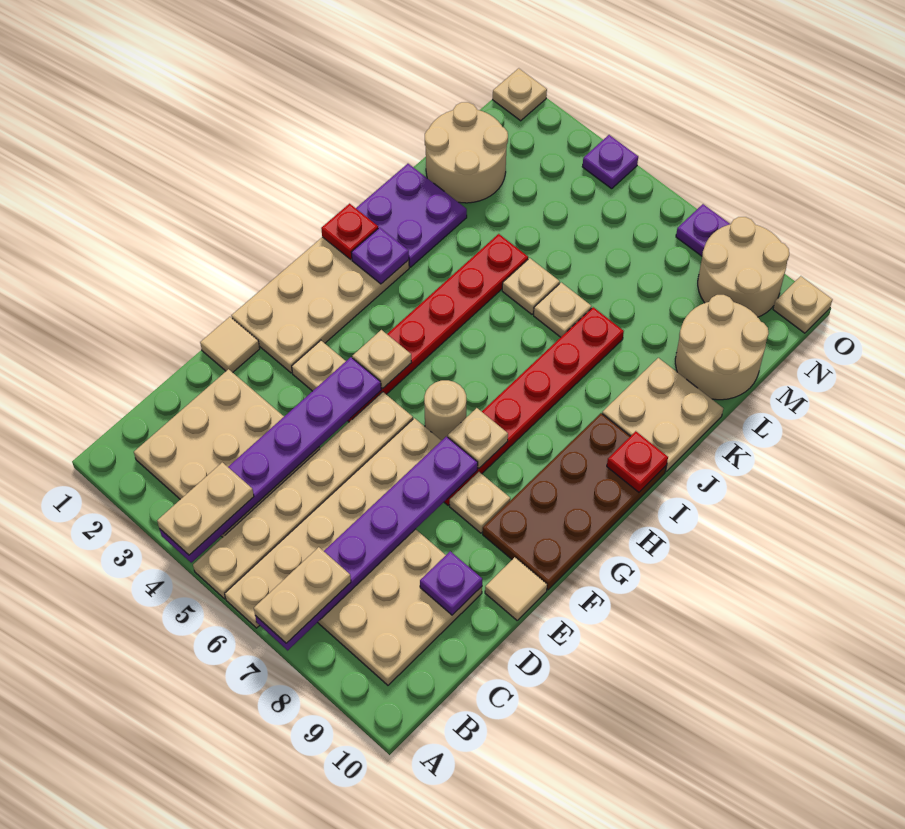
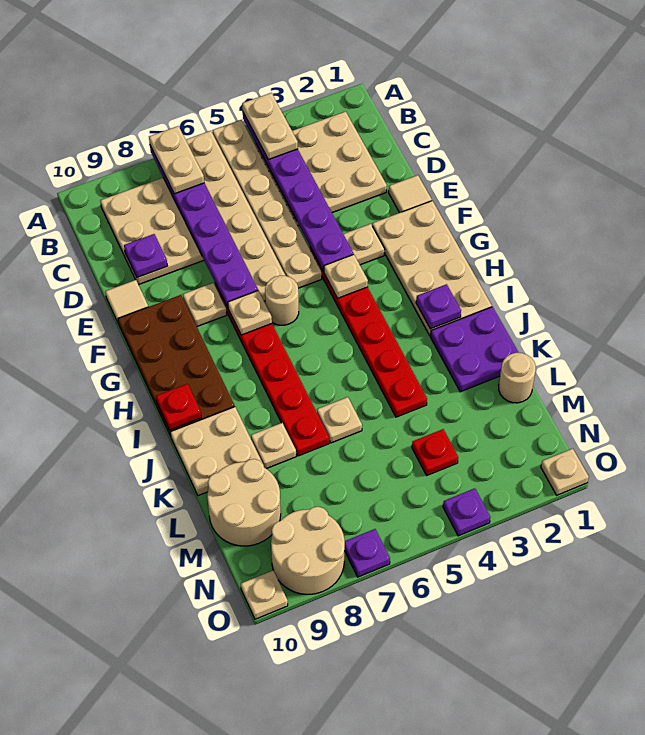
red plate I1 level 2 -> red plate M4 level 1
tan plate K5 level 1 -> tan plate K8 level 1
tan round brick L1:M2 level 1 -> tan round brick L1 level 1

